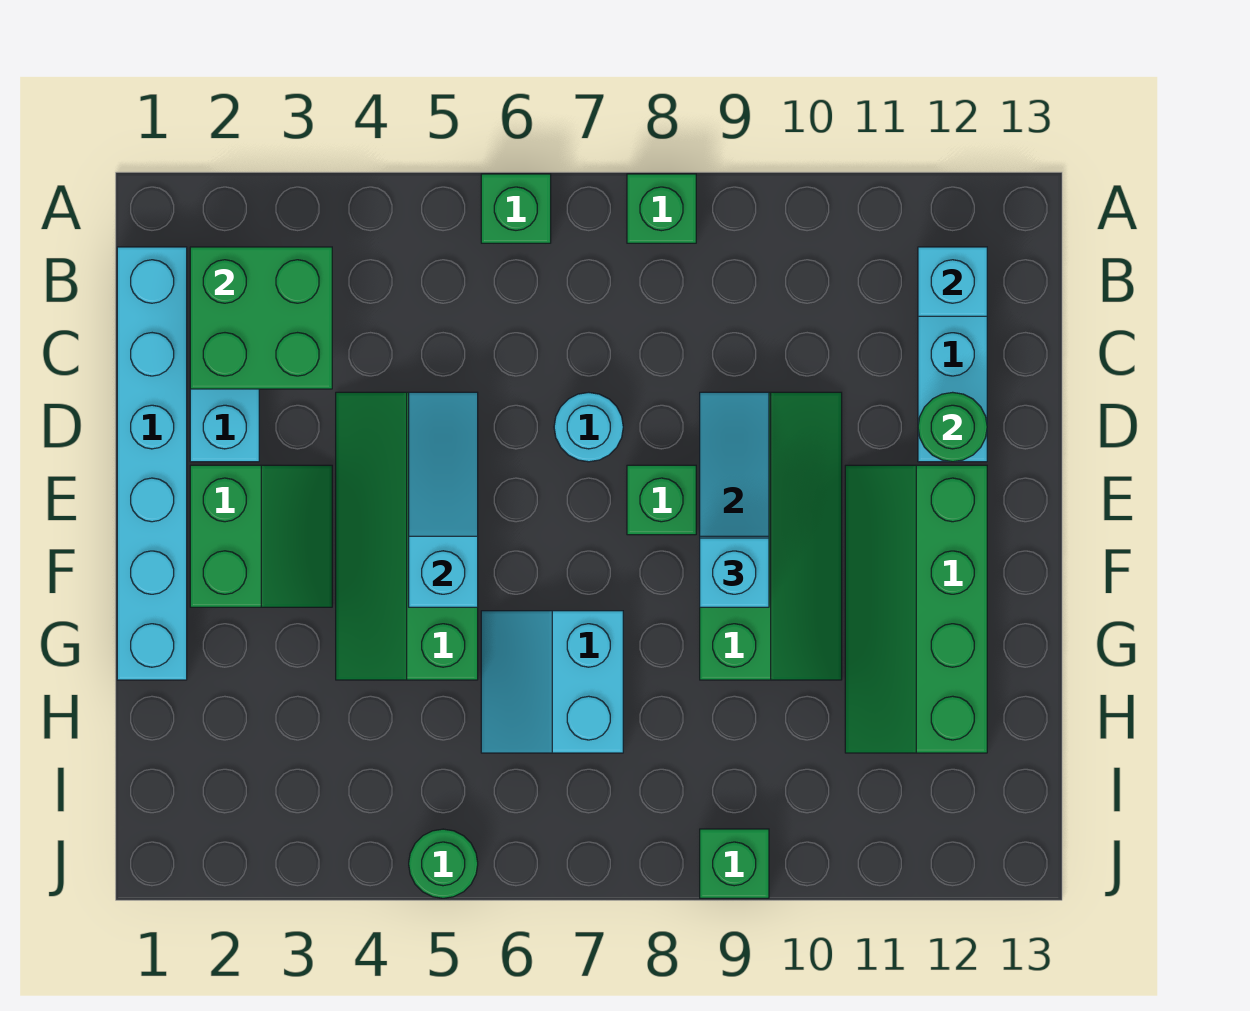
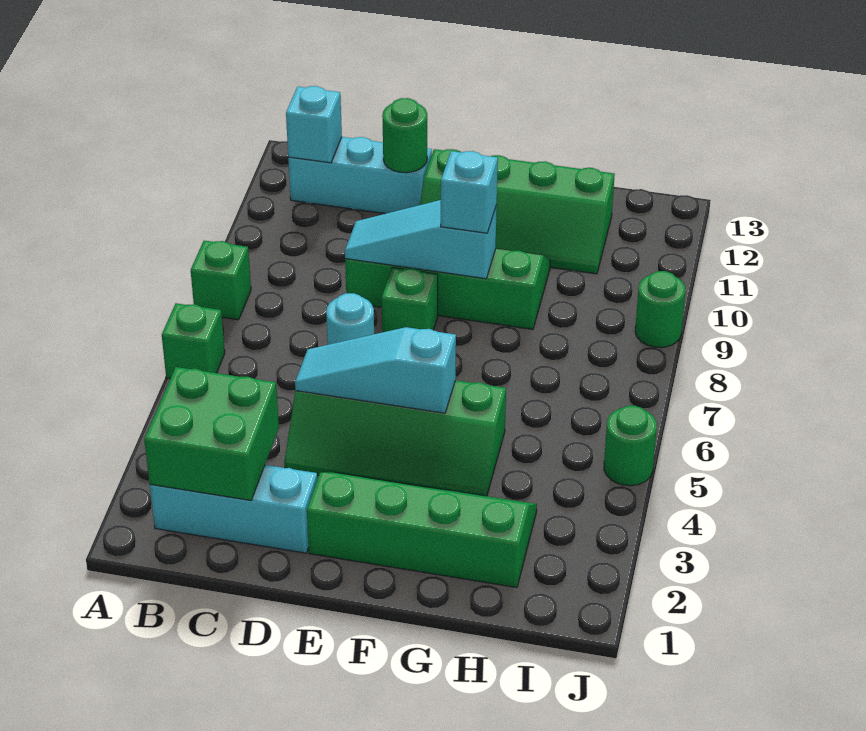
cyan brick B1:G1 level 1 -> none
green slope E2:F3 level 1 top 2 -> green slope E2:H3 level 1 top 2
cyan slope G6:H7 level 1 top 7 -> none
green brick J9 level 1 -> green round brick J9 level 1

